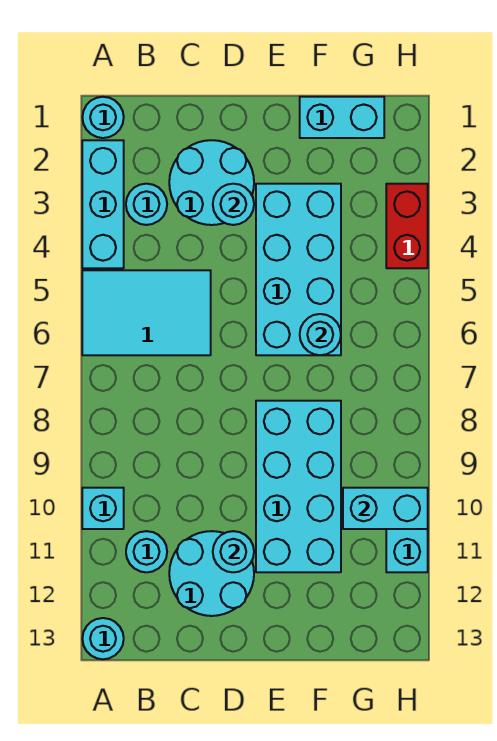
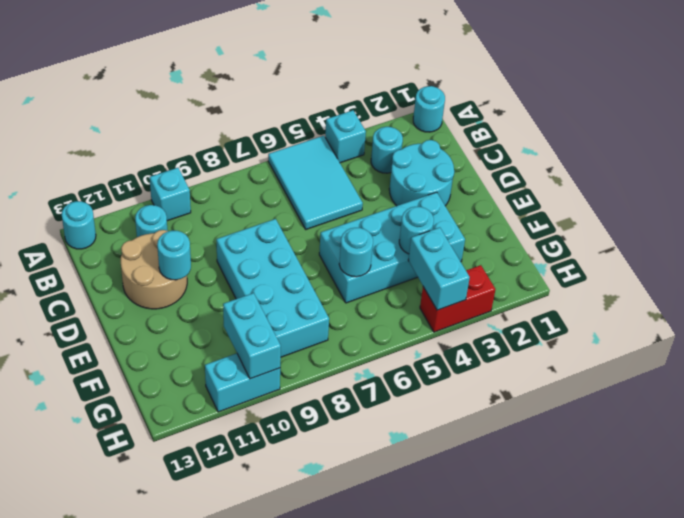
cyan brick A2:A4 level 1 -> cyan brick A4 level 1
cyan round brick C11:D12 level 1 -> tan round brick C11:D12 level 1
cyan round brick D3 level 2 -> cyan round brick F4 level 2
cyan brick E8:F11 level 1 -> cyan brick D8:G9 level 1
cyan brick F1:G1 level 1 -> cyan brick G4:H4 level 2

